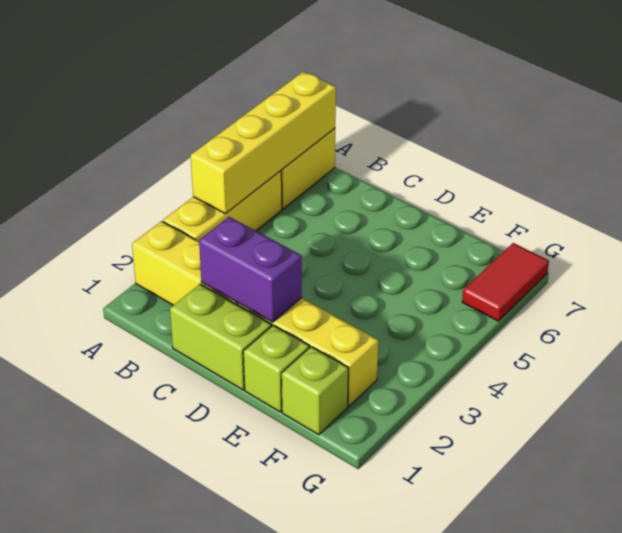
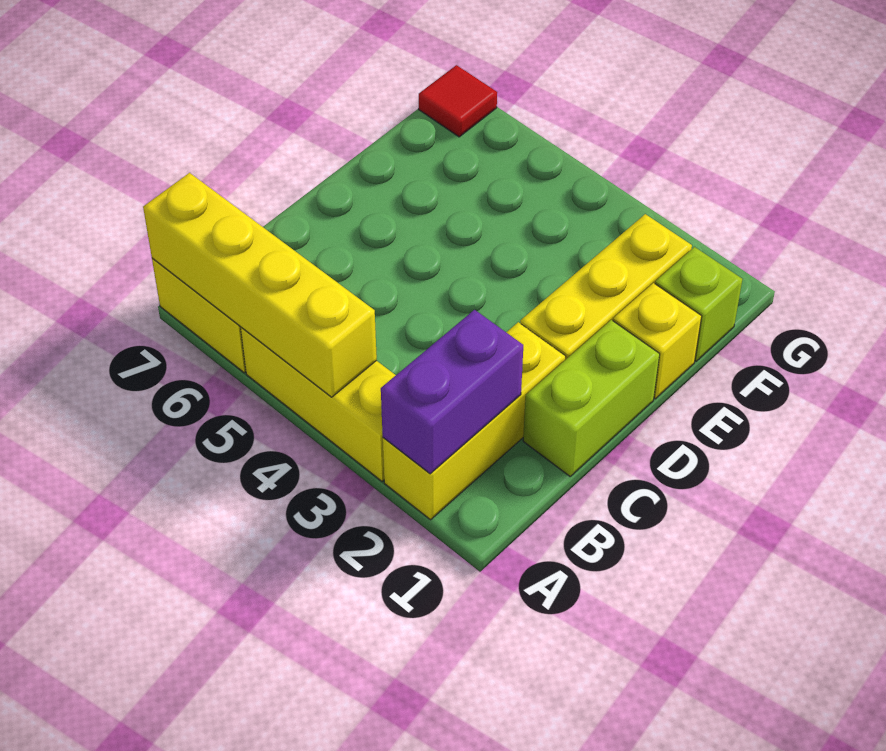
purple brick C2:D2 level 2 -> purple brick A2:B2 level 2
lime brick E1 level 1 -> yellow brick E1 level 1
red tile G6:G7 level 1 -> red tile G7 level 1

